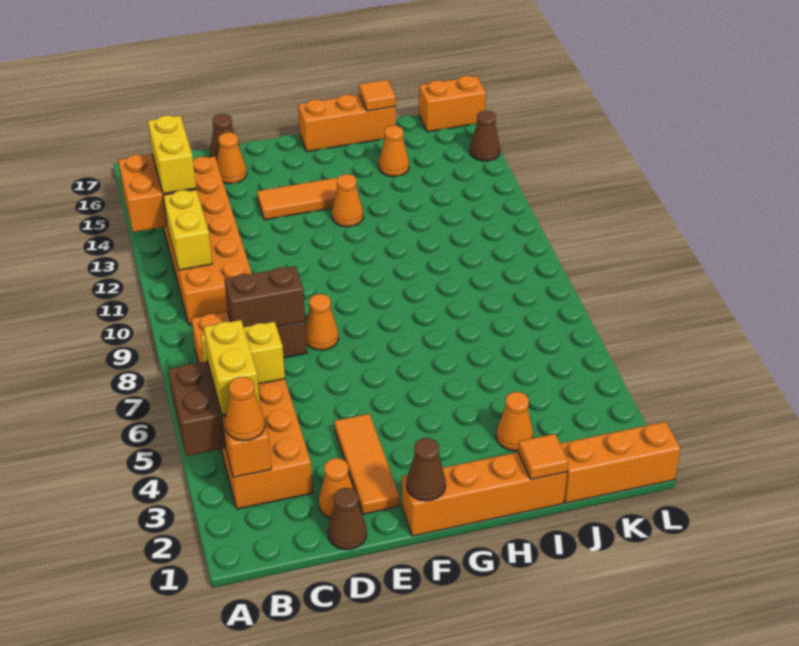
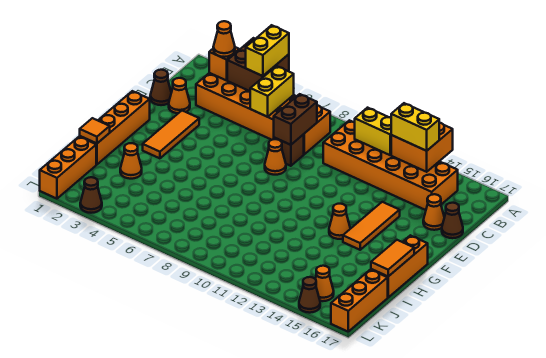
yellow brick B4:B5 level 3 -> yellow brick A5:B5 level 3
orange tile E2:E4 level 1 -> orange tile E3:G3 level 1
brown cone F1 level 2 -> brown cone L3 level 1
orange cone I15 level 1 -> orange cone K15 level 1
orange tile I17 level 2 -> orange tile H17:I17 level 2
orange brick K17:L17 level 1 -> orange brick J17:L17 level 1

